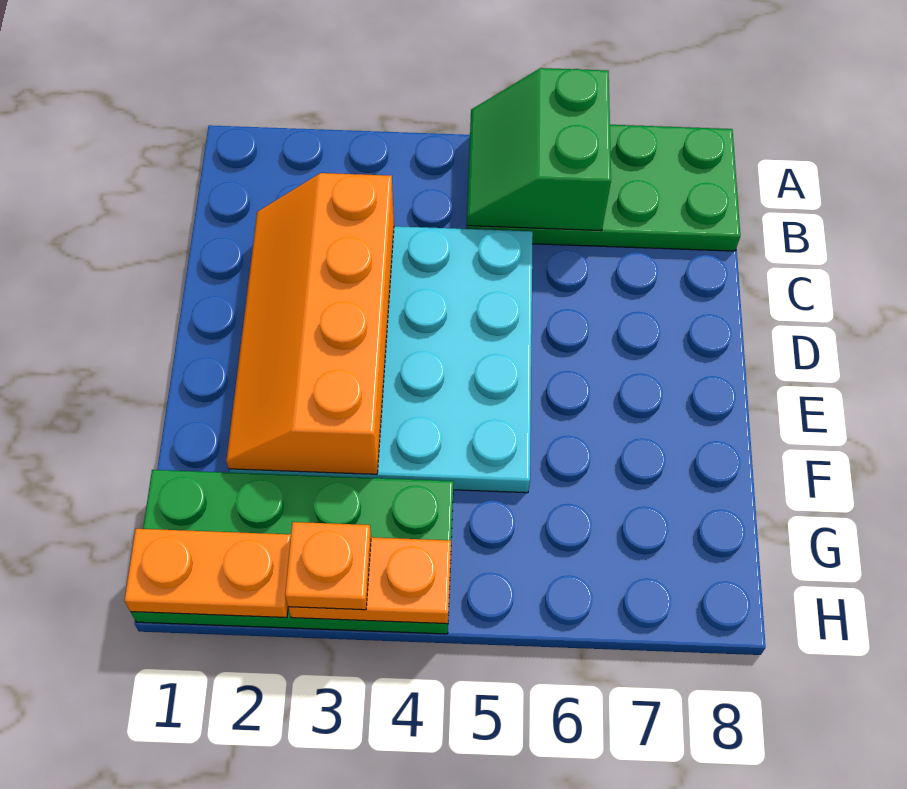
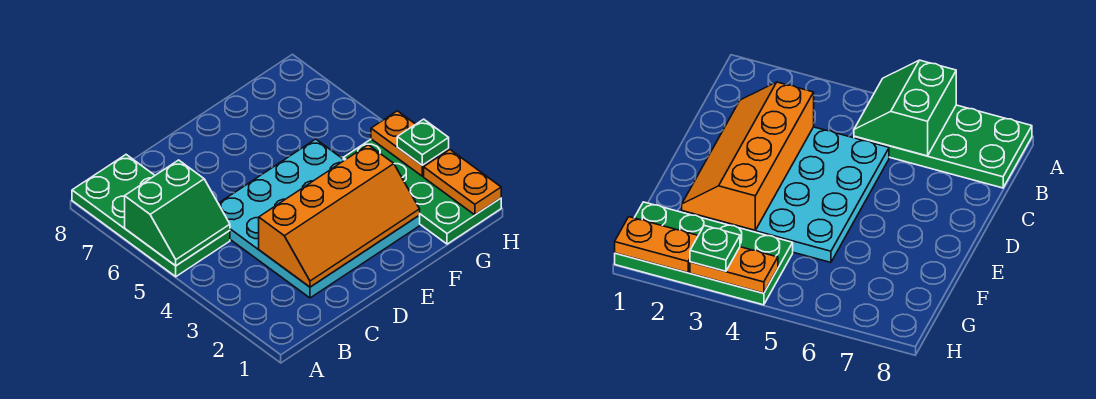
orange plate H3 level 3 -> green plate H3 level 3

